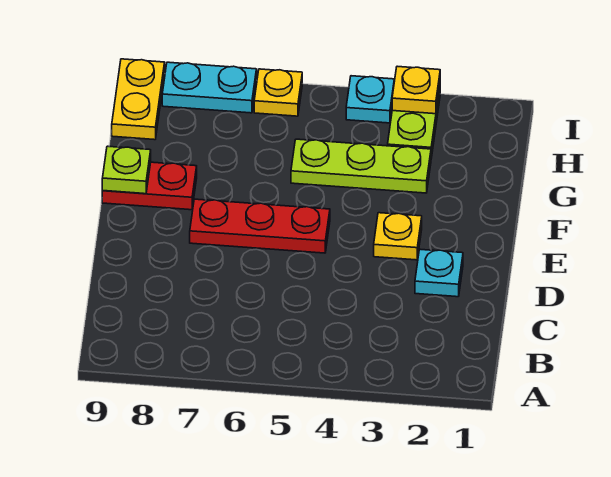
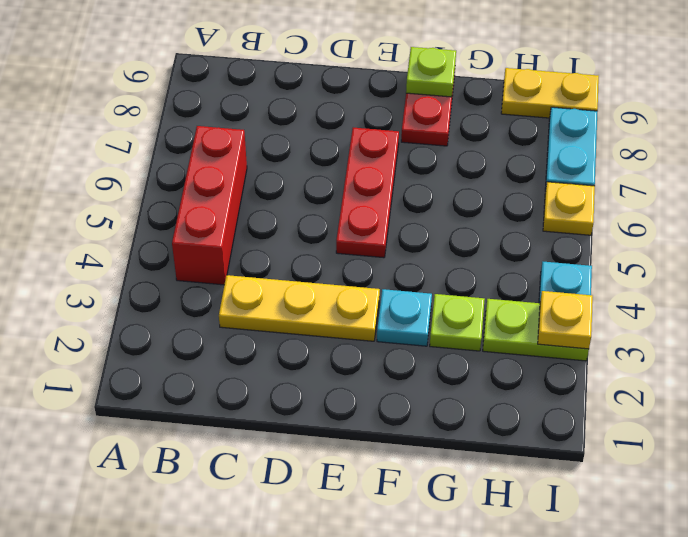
none -> red brick B4:B6 level 1
cyan plate D2 level 1 -> cyan plate F3 level 1
yellow plate E3 level 1 -> yellow plate C3:E3 level 1
lime plate G3:G5 level 1 -> lime plate G3 level 1

